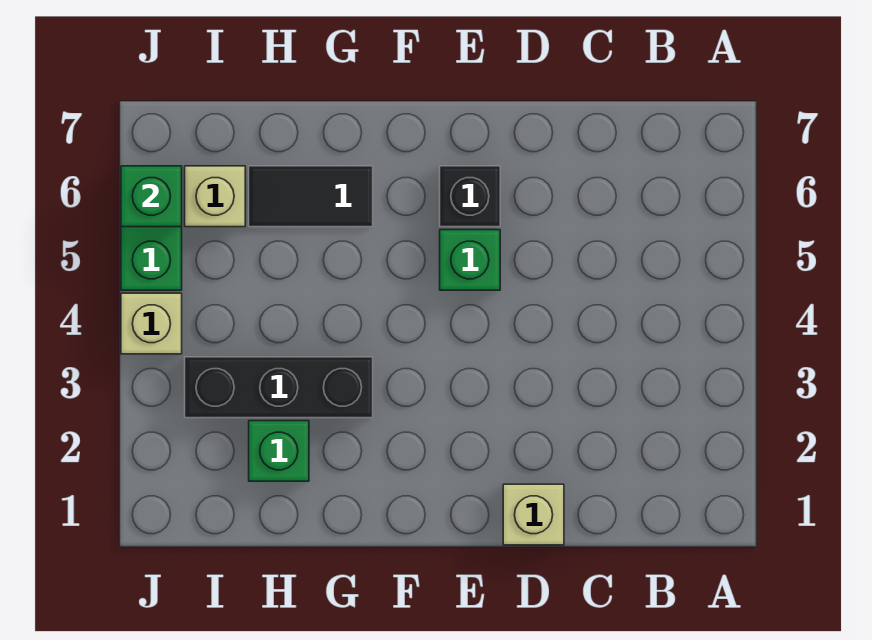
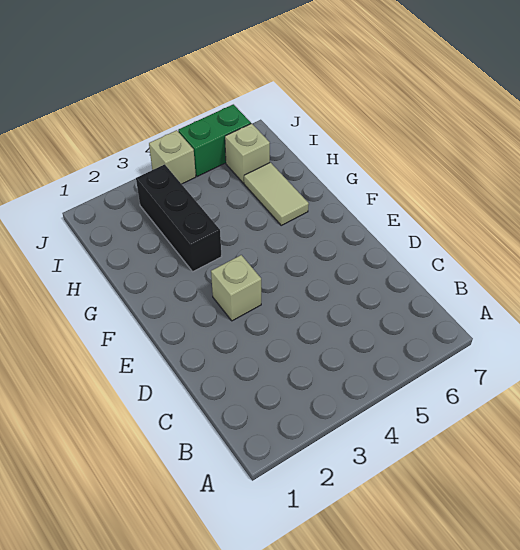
tan brick D1 level 1 -> tan brick E3 level 1
green brick E5 level 1 -> none
black brick E6 level 1 -> none
black tile G6:H6 level 1 -> tan tile G6:H6 level 1
green brick H2 level 1 -> none
green brick J6 level 2 -> none

